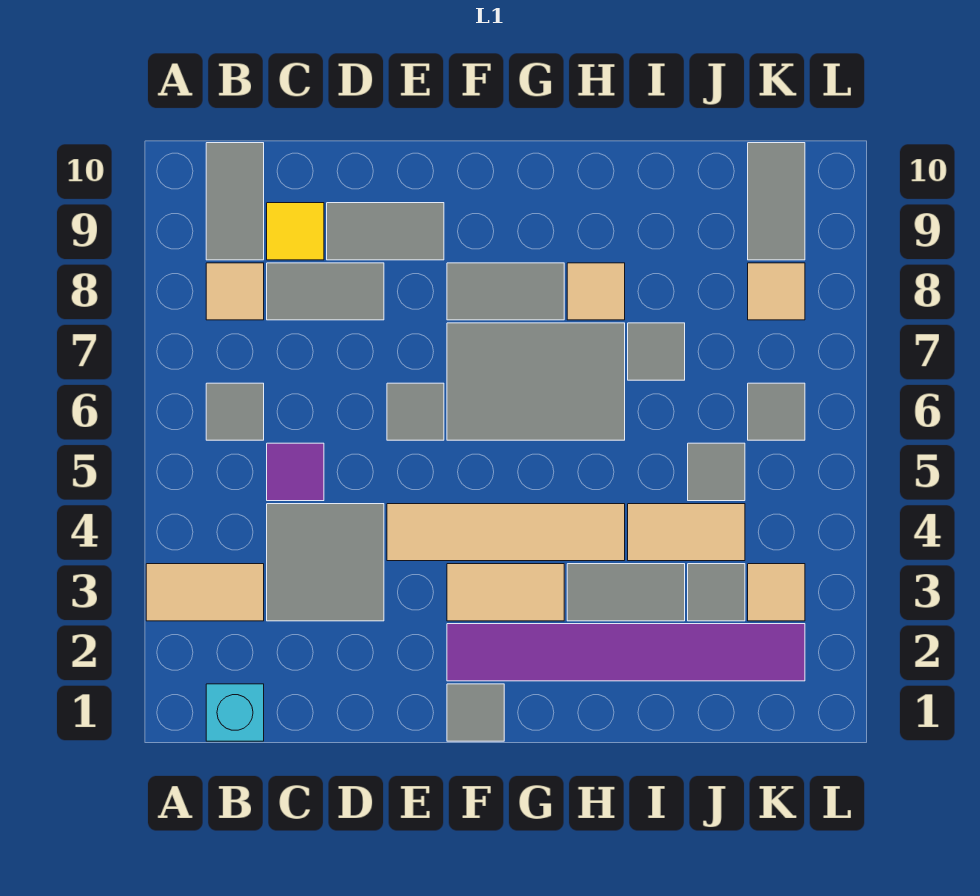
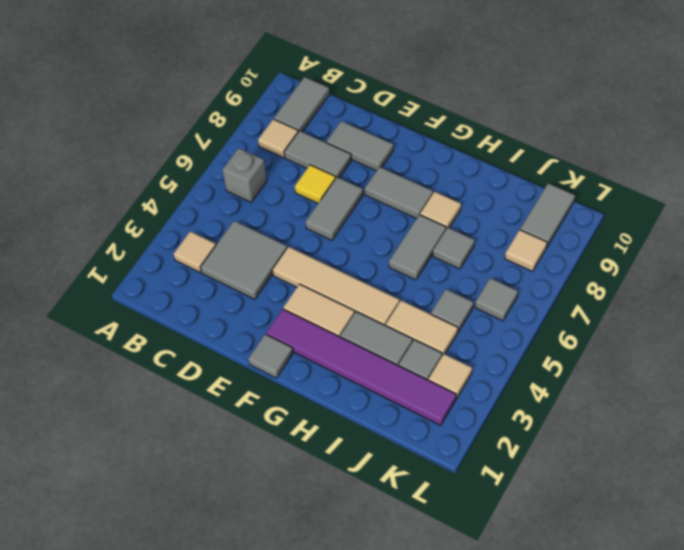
tan tile A3:B3 level 1 -> tan tile B3 level 1
cyan brick B1 level 1 -> none
grey tile B6 level 1 -> grey brick B6 level 1
purple tile C5 level 1 -> none
yellow tile C9 level 1 -> yellow tile D7 level 1
grey tile E6 level 1 -> grey tile E6:E7 level 1
grey tile F6:H7 level 1 -> grey tile H6:H7 level 1

